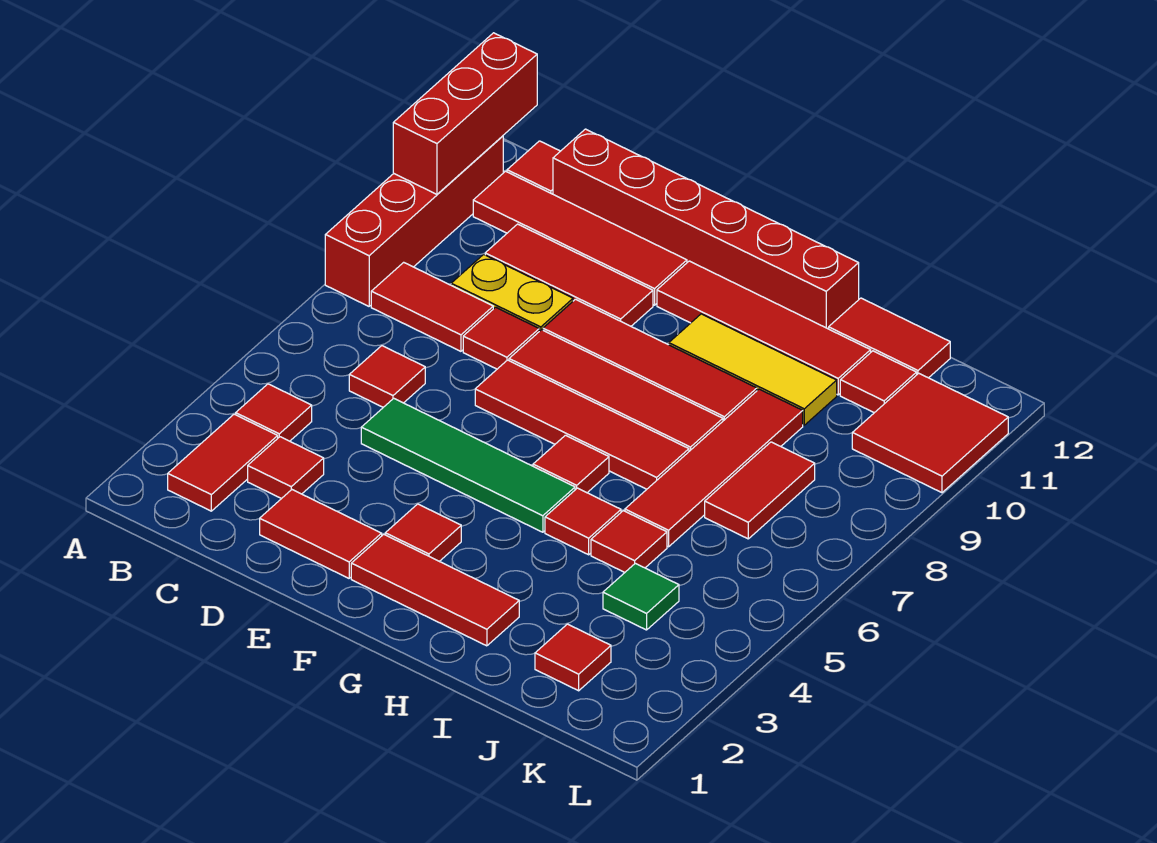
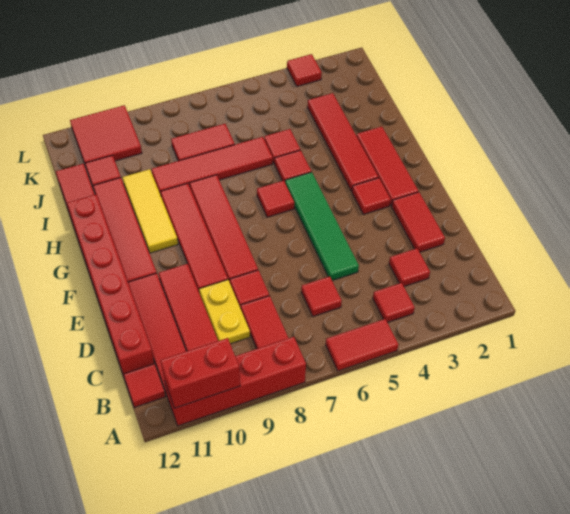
red brick A10:A12 level 2 -> red brick A10:A11 level 2
red tile B2:B3 level 1 -> red tile A5:A6 level 1
red tile E7:H7 level 1 -> red tile G3:J3 level 1
red tile J2 level 1 -> red tile L3 level 1
green tile J4 level 1 -> none

